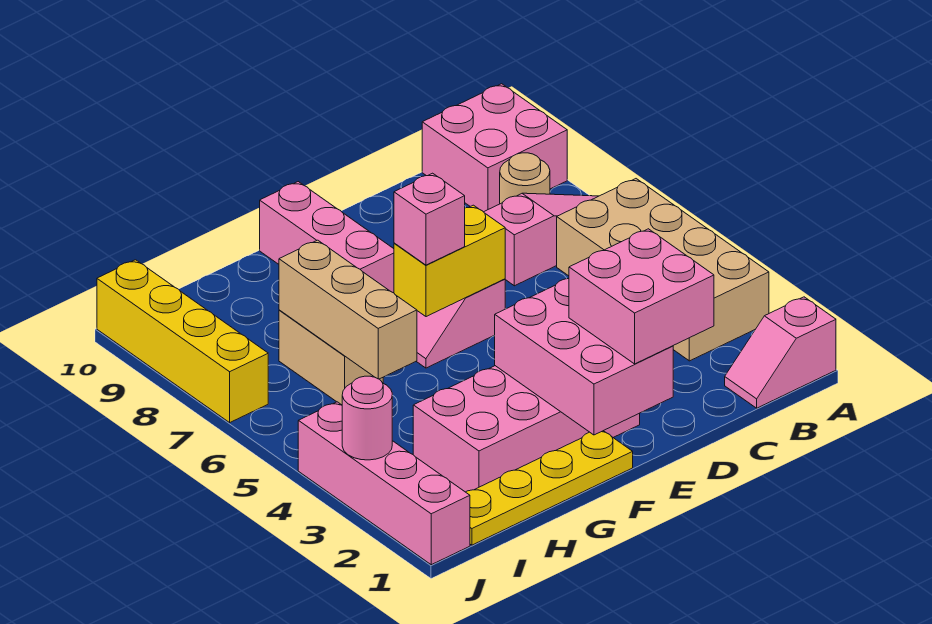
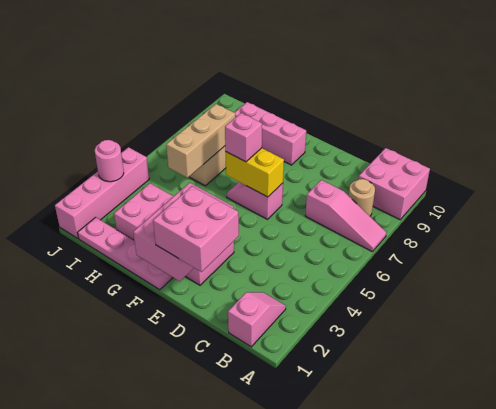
pink slope A1:B1 level 1 top A -> pink slope B1:B2 level 1 top 1
tan brick A3:B6 level 1 -> none
yellow plate F1:I1 level 1 -> pink plate F1:I1 level 1
pink brick F8:F10 level 1 -> pink brick F9:H9 level 1
yellow brick J7:J10 level 1 -> none

